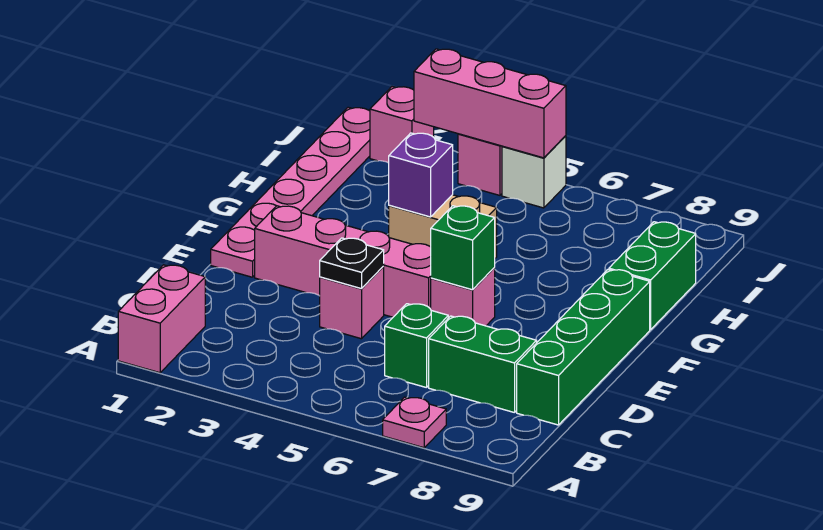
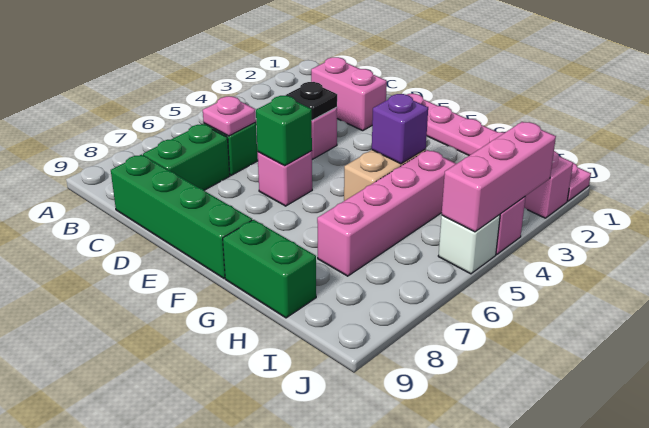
pink brick A1:B1 level 1 -> pink brick C2:D2 level 1
pink plate A7 level 1 -> pink plate C6 level 2
pink brick E2:E5 level 1 -> pink brick H4:H7 level 1

